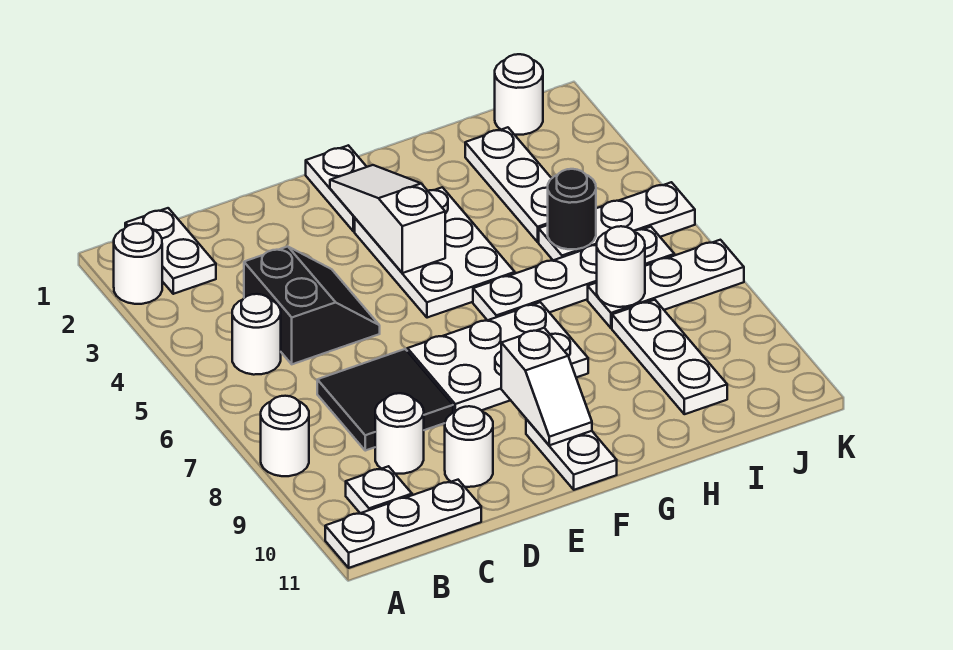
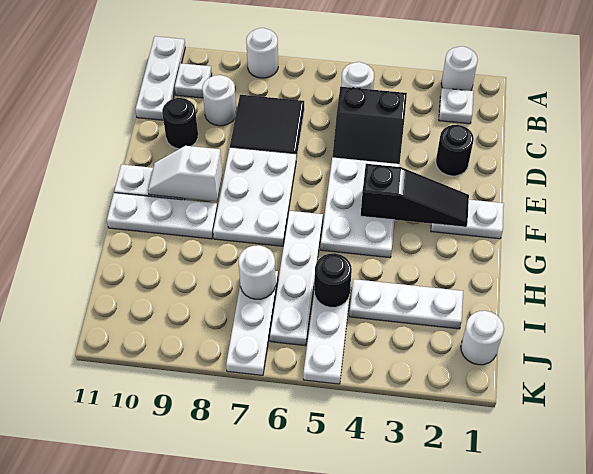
white plate B1:B2 level 1 -> white plate B2 level 1
none -> black round brick D2 level 1
white round brick D10 level 1 -> black round brick D10 level 1
white slope F2:F4 level 2 top 4 -> black slope F2:F4 level 2 top 4
white plate F3:G5 level 1 -> white plate E4:G5 level 1
white plate I8:I10 level 1 -> white plate G9:G11 level 1

